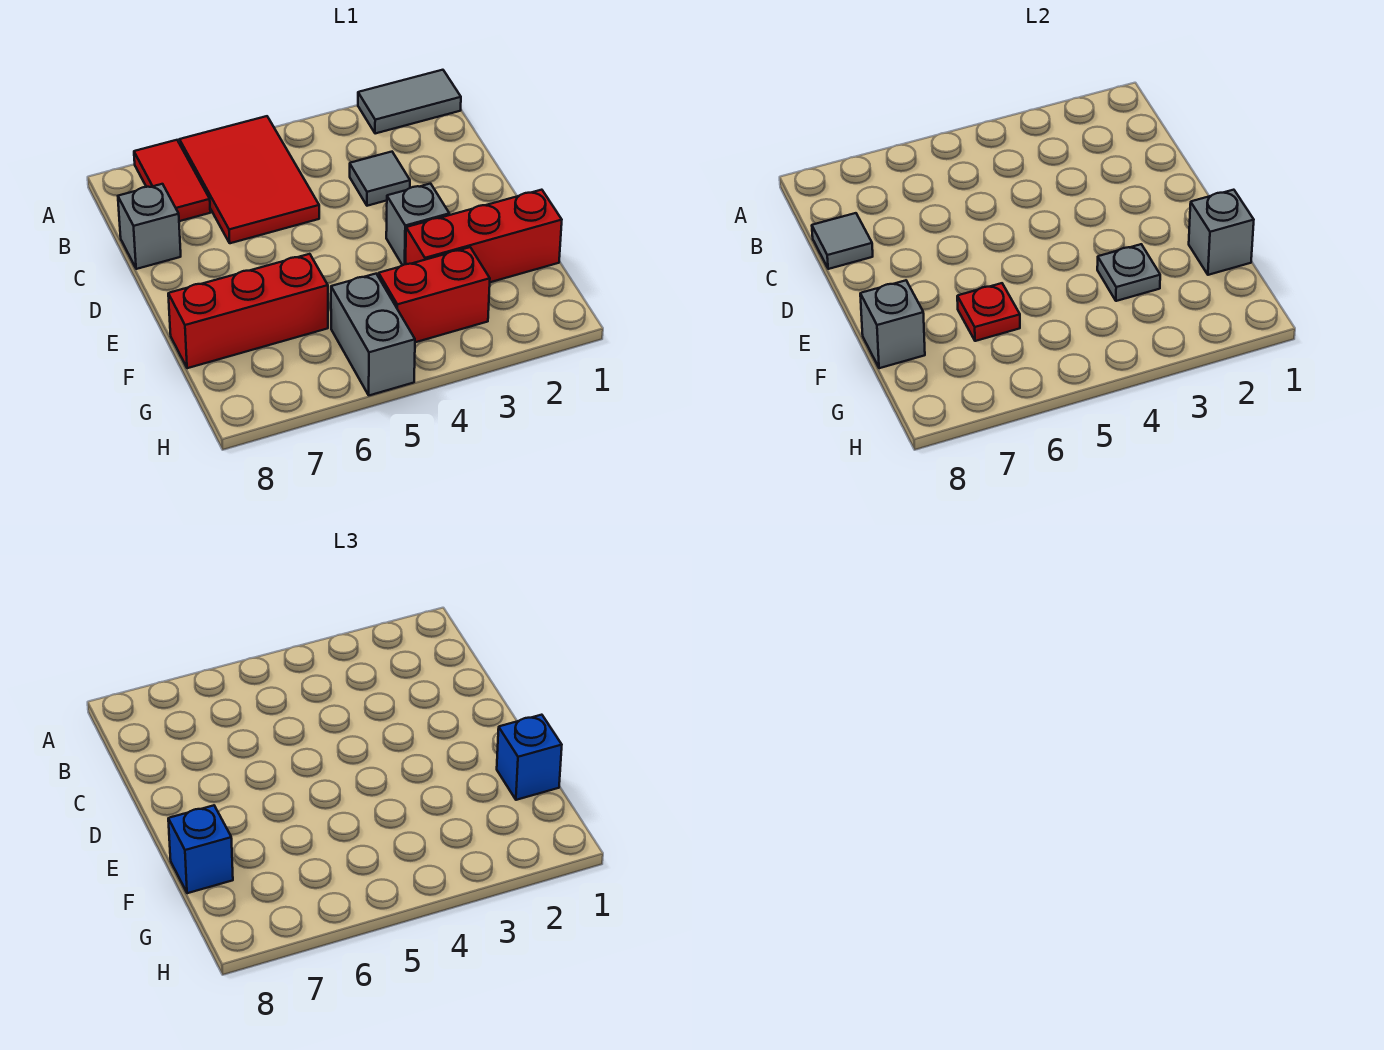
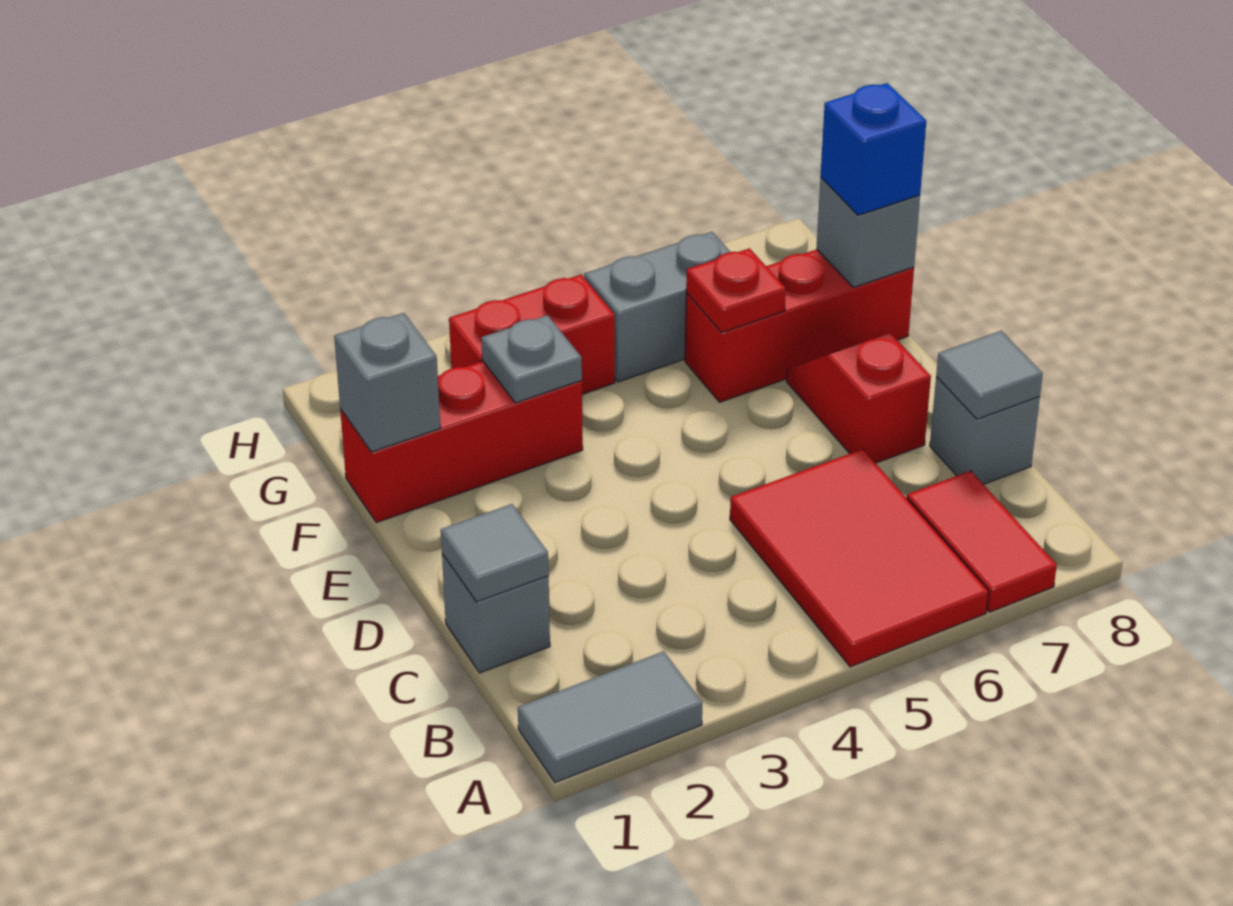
grey tile C3 level 1 -> grey tile C1 level 2
none -> red slope D7:E7 level 1 top D
grey brick E3 level 1 -> grey brick C1 level 1
blue brick F1 level 3 -> none
grey brick G5:H5 level 1 -> grey brick G5:G6 level 1

